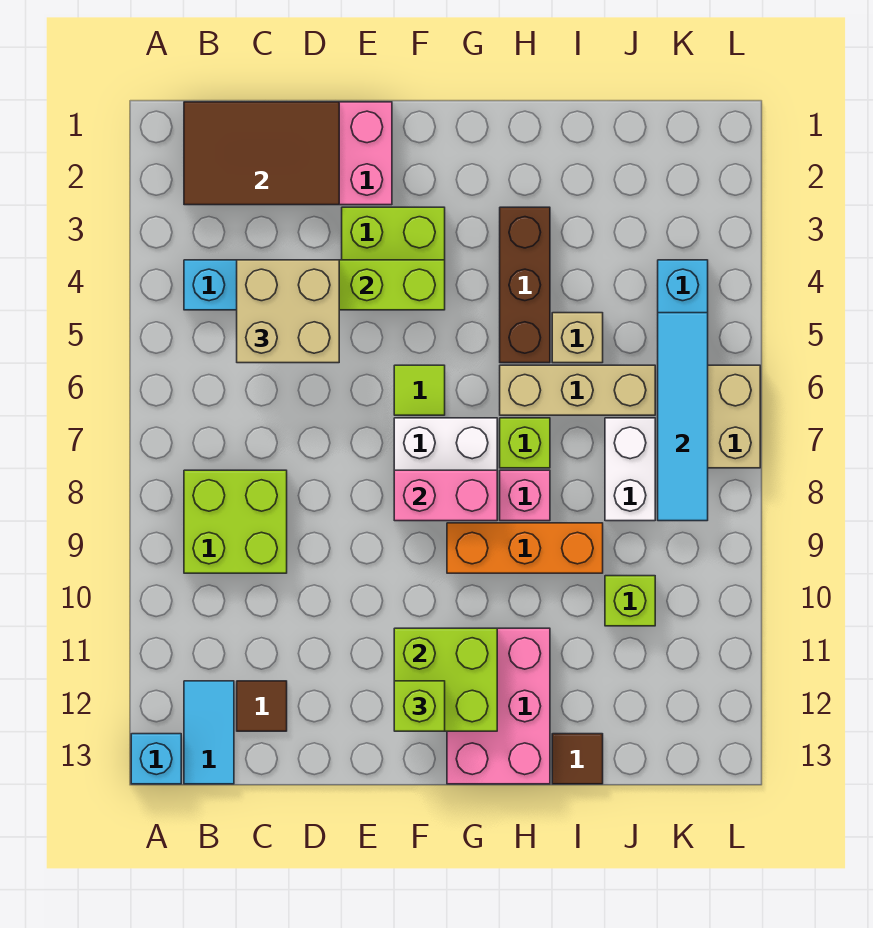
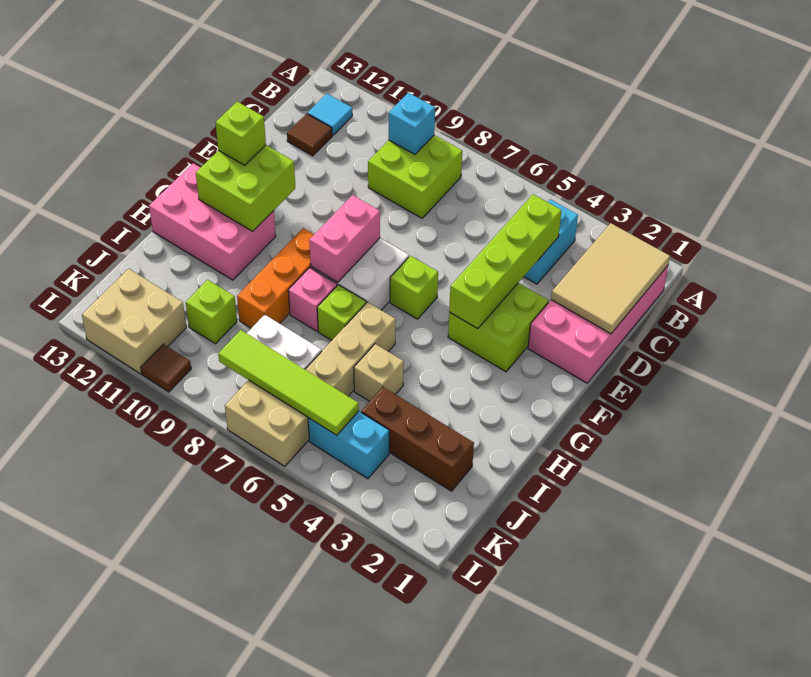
cyan brick A13 level 1 -> cyan brick B9 level 2
brown tile B1:D2 level 2 -> tan tile B1:D2 level 2
cyan tile B12:B13 level 1 -> cyan tile B12 level 1
tan brick C4:D5 level 3 -> tan brick K11:L12 level 1
lime tile F6 level 1 -> lime brick F6 level 1
brown brick H3:H5 level 1 -> brown brick J2:J4 level 1
brown tile I13 level 1 -> brown tile L10 level 1
cyan tile K5:K8 level 2 -> lime tile K5:K8 level 2

